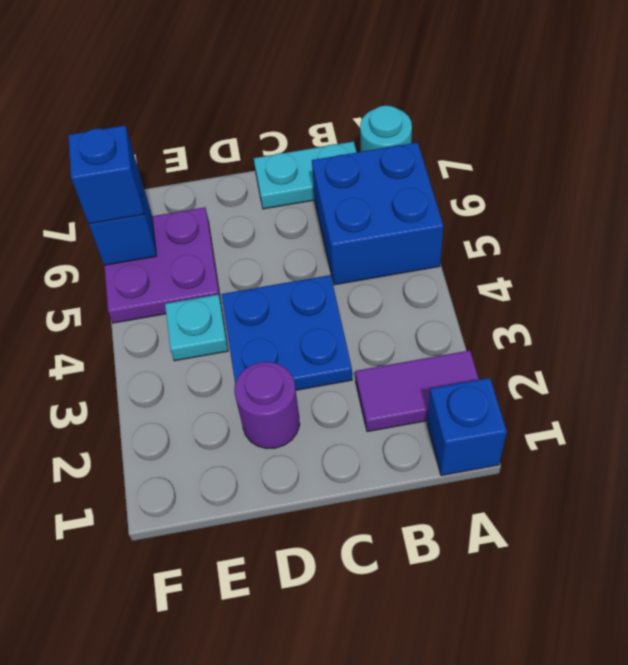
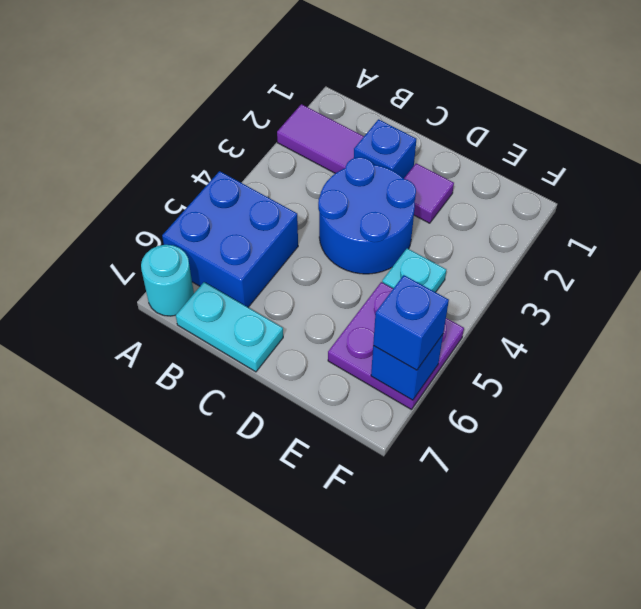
blue brick A1 level 1 -> blue brick C2 level 1
blue plate C3:D4 level 1 -> blue round brick C3:D4 level 1
purple round brick D2 level 1 -> purple tile D2 level 1

